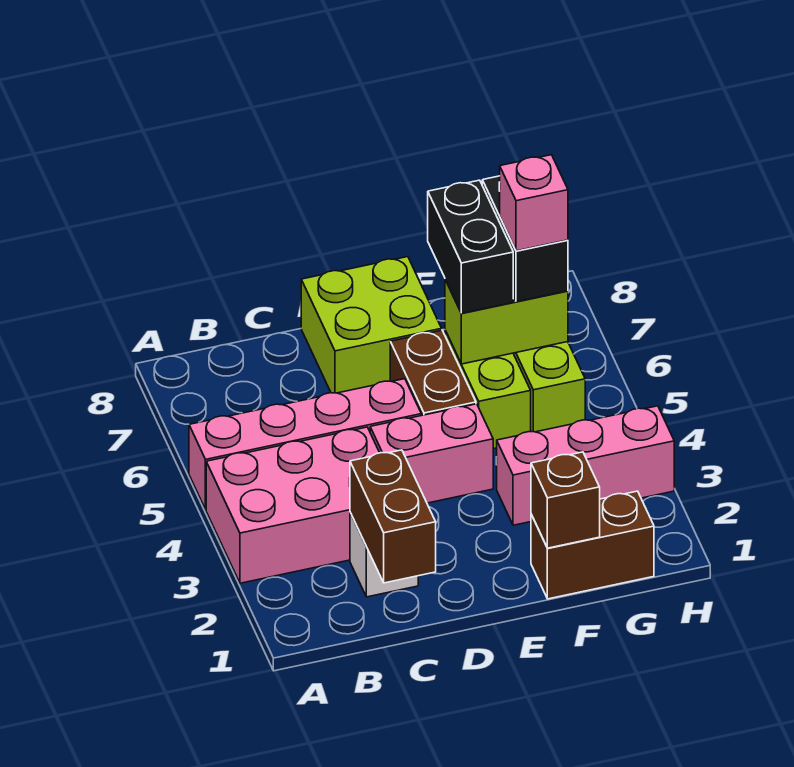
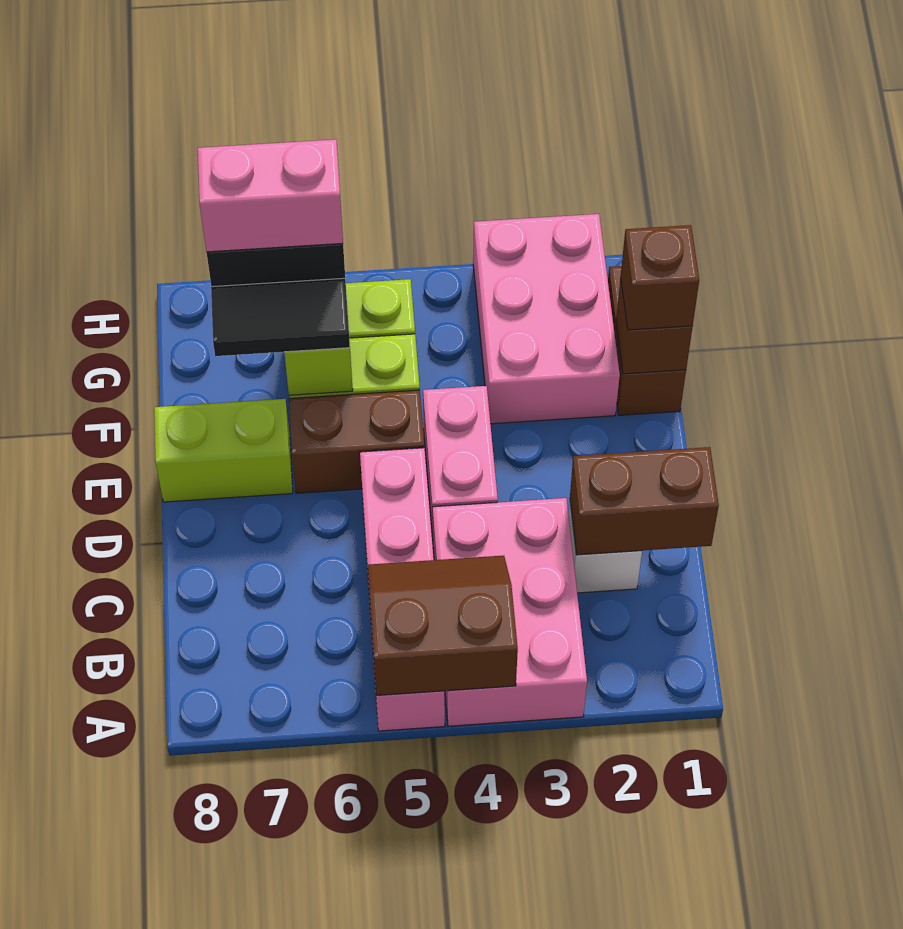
none -> brown slope A4:B5 level 2 top A
lime brick D7:E8 level 1 -> lime brick E7:E8 level 1
none -> brown brick F1 level 3
pink brick F3:H3 level 1 -> pink brick F2:H3 level 1
black brick F6:F7 level 3 -> black tile F6:F7 level 3
pink brick G6 level 4 -> pink brick G6:G7 level 4

